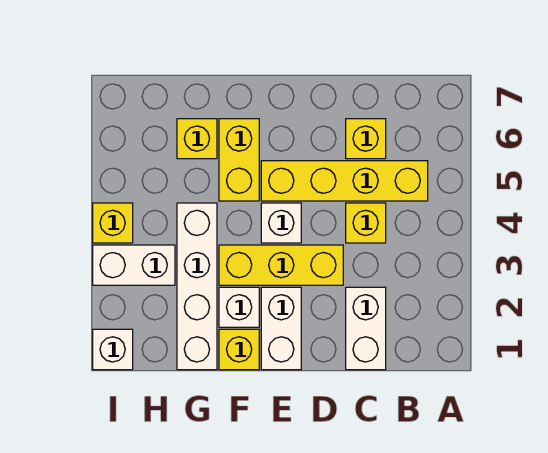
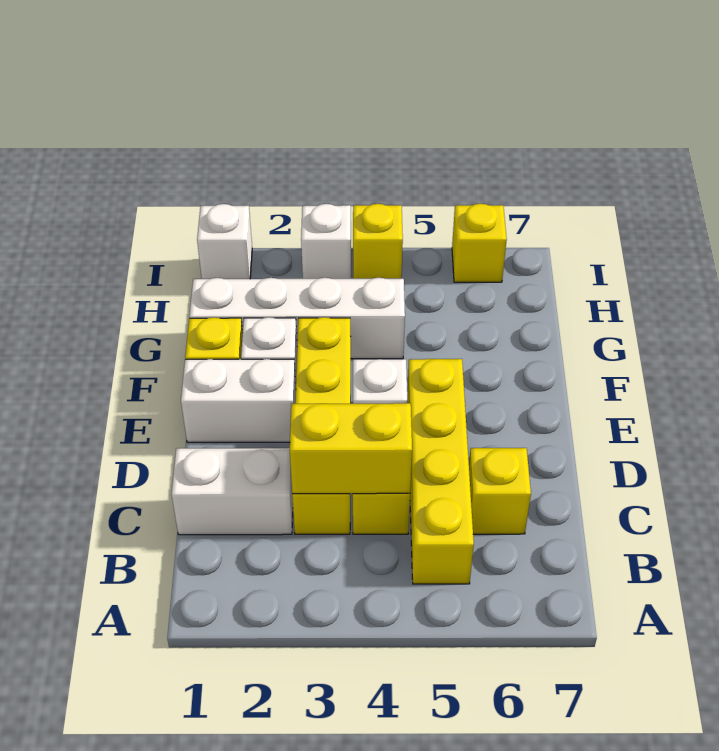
yellow brick D3:F3 level 1 -> yellow brick C3:F3 level 1
yellow brick F5:F6 level 1 -> yellow brick C3:C4 level 2
yellow brick G6 level 1 -> yellow brick I6 level 1
white brick H3:I3 level 1 -> white brick I3 level 1

